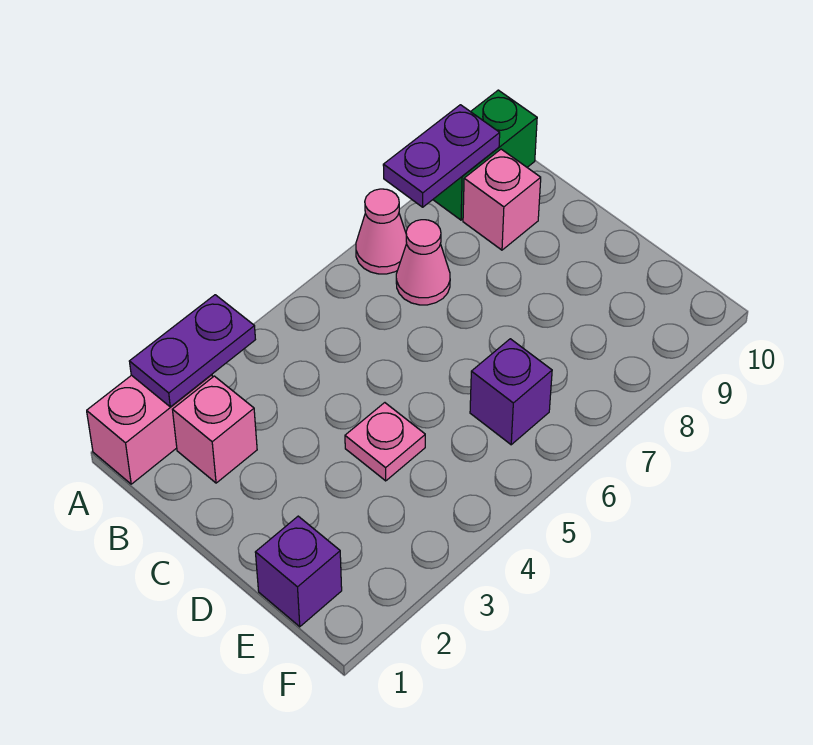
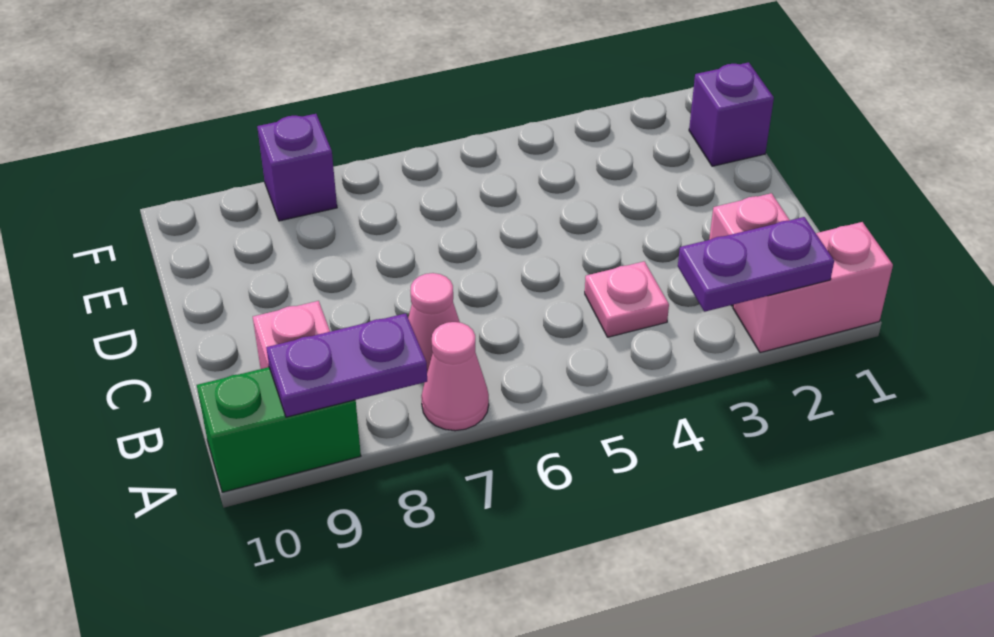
pink plate D4 level 1 -> pink plate B4 level 1
purple brick E6 level 1 -> purple brick F8 level 1

